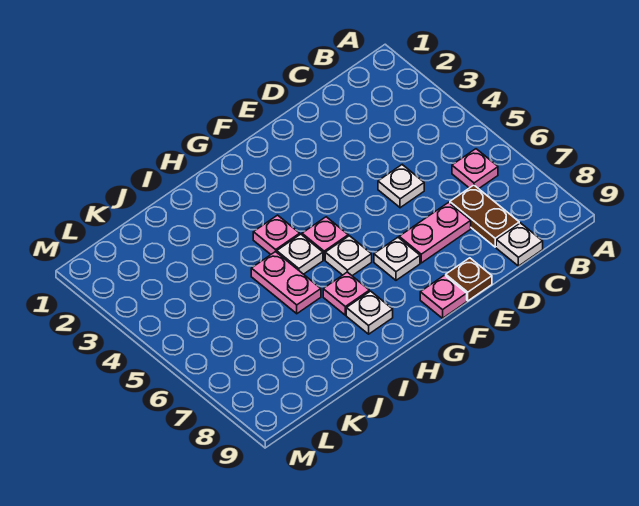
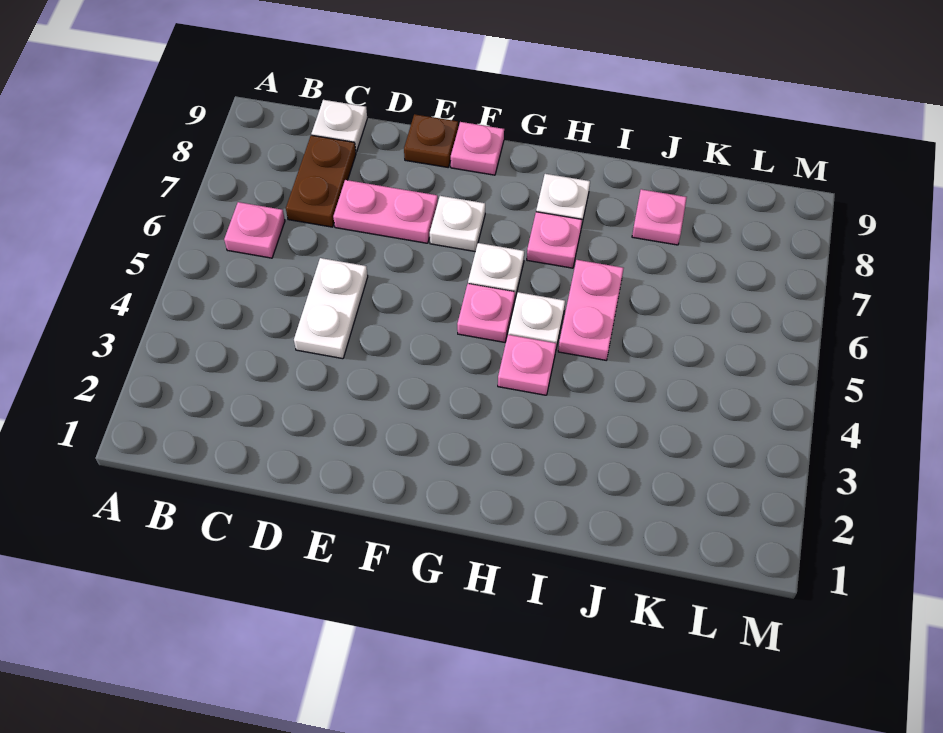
white plate D5 level 1 -> white plate D4:D5 level 1
none -> pink plate J8 level 1

